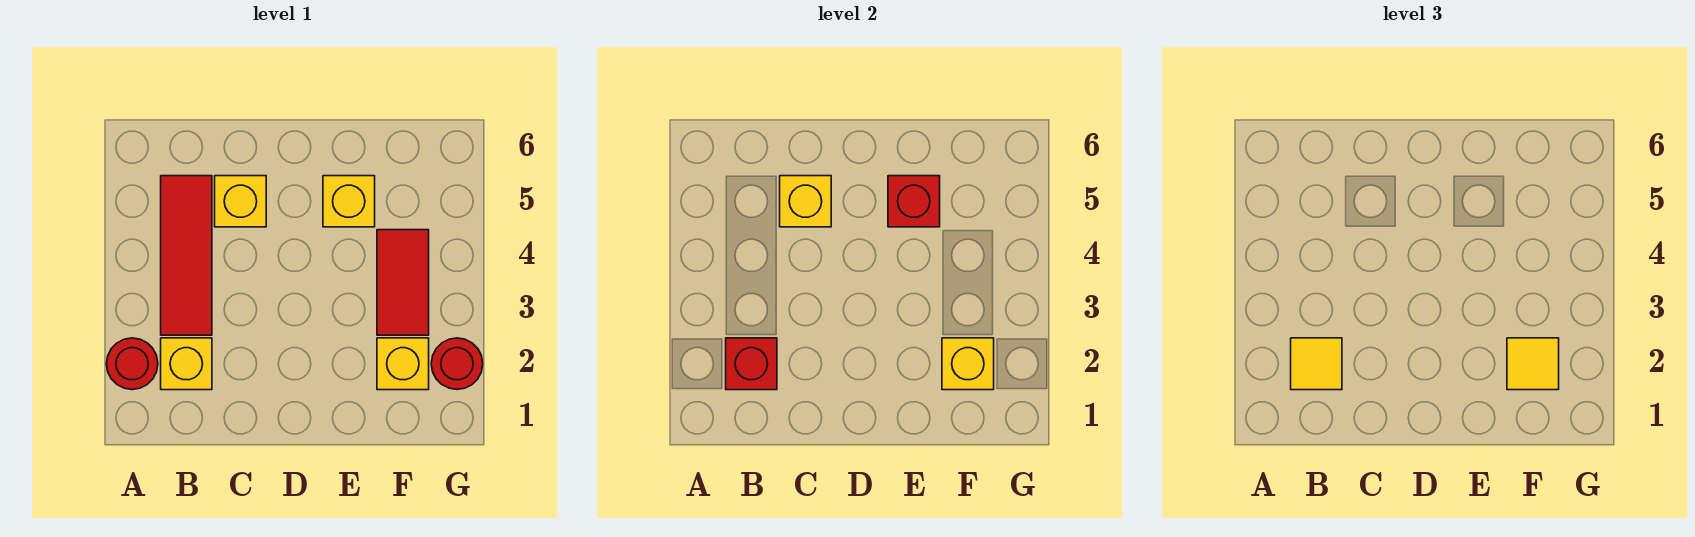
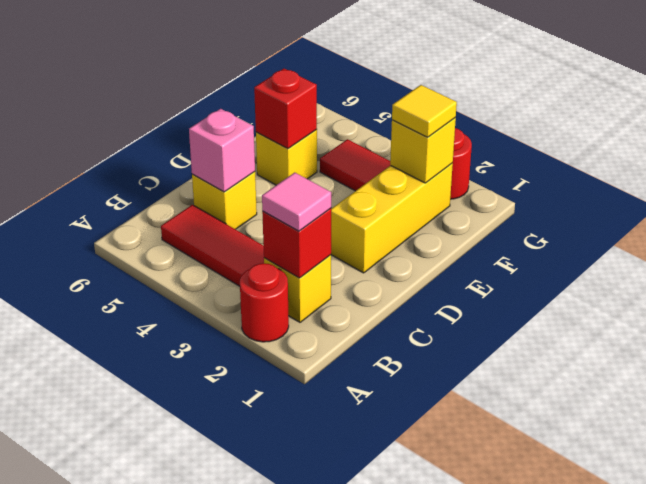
yellow tile B2 level 3 -> pink tile B2 level 3
yellow brick C5 level 2 -> pink brick C5 level 2
yellow brick F2 level 1 -> yellow brick D2:F2 level 1

